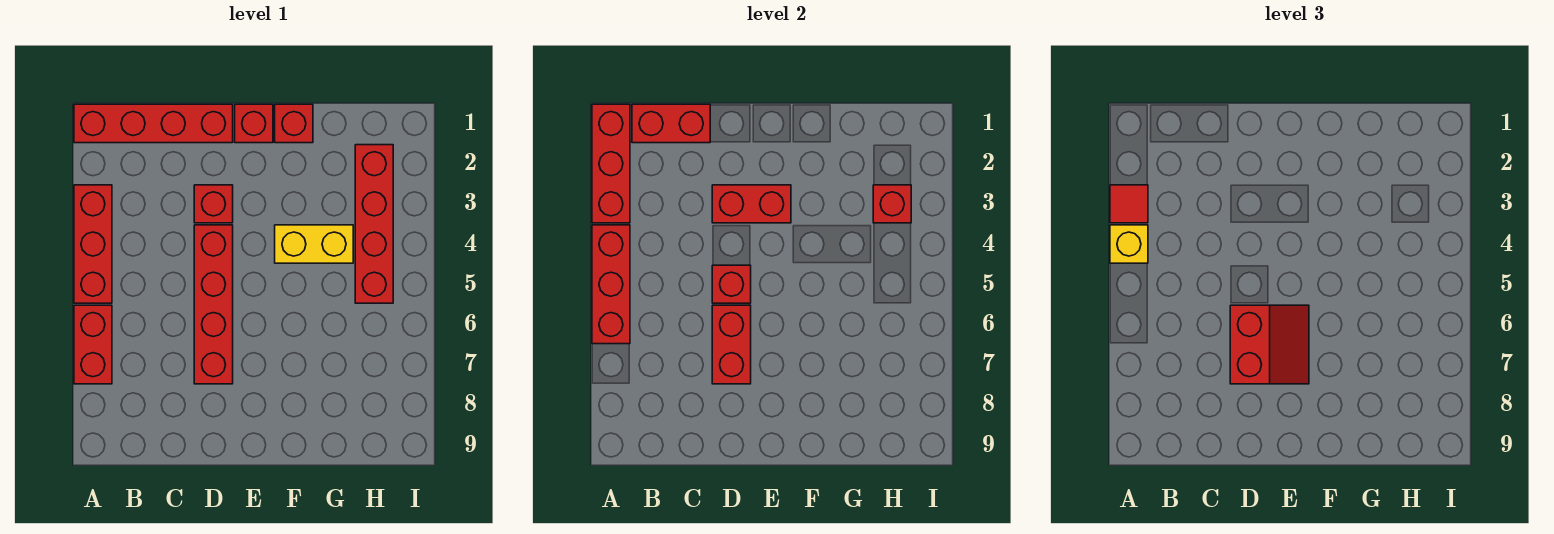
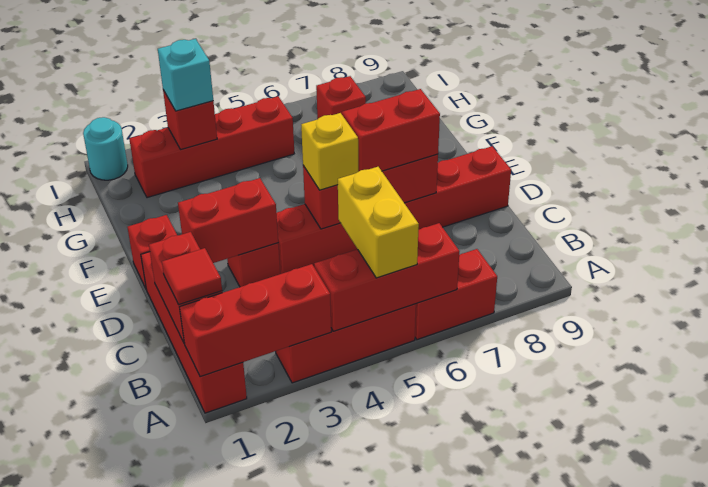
red tile A3 level 3 -> red tile B1 level 3
yellow brick A4 level 3 -> yellow brick D5 level 3
red brick D3:E3 level 2 -> red brick D2:D3 level 2
red brick D4:D7 level 1 -> red brick D4:D9 level 1
red brick F1 level 1 -> red brick H7 level 1
yellow brick F4:G4 level 1 -> yellow brick A5:B5 level 3
none -> cyan brick H3 level 3
none -> cyan round brick I1 level 1

